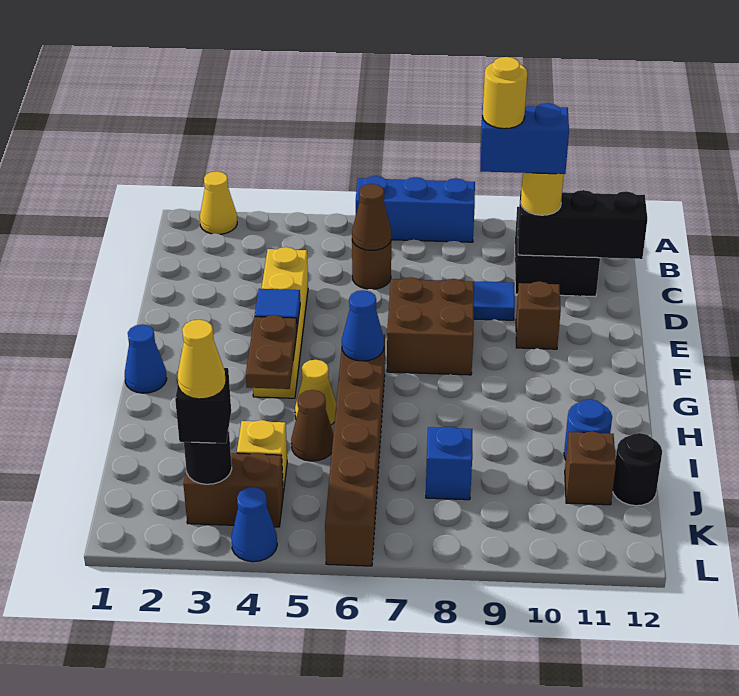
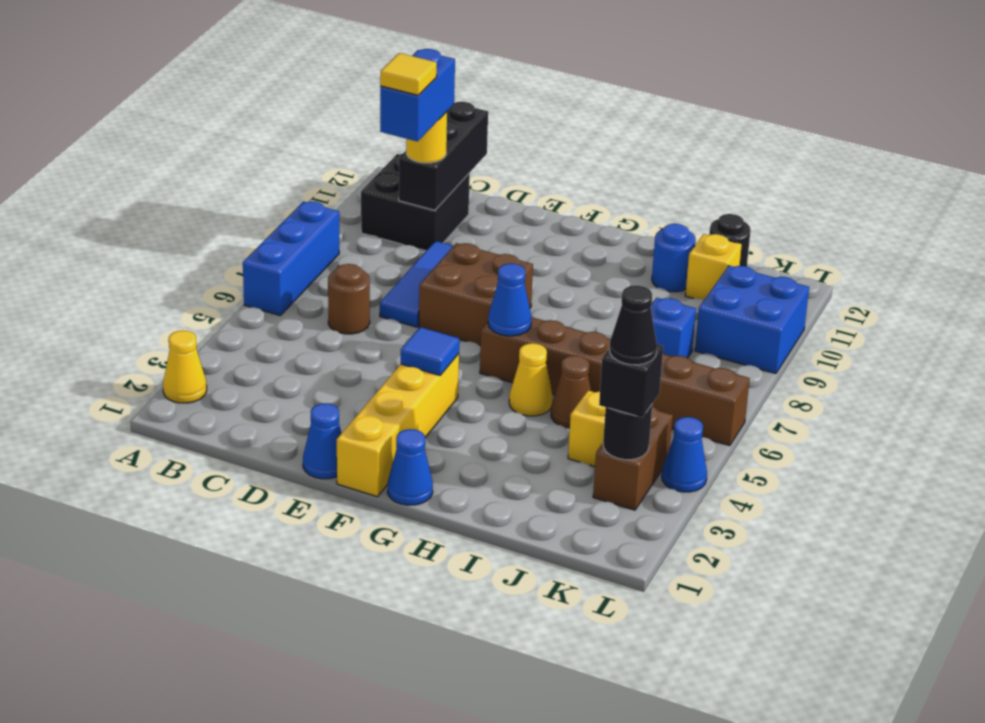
brown cone C6 level 2 -> none
yellow round brick C9 level 5 -> yellow tile C9 level 5
yellow brick D4:G4 level 1 -> yellow brick F1:F4 level 1
none -> blue cone E1 level 1
brown brick E10 level 1 -> none
brown plate G4:H4 level 2 -> none
brown brick J11 level 1 -> yellow brick J11 level 1
yellow cone K3 level 4 -> black cone K3 level 4
none -> blue brick K9:L10 level 1

